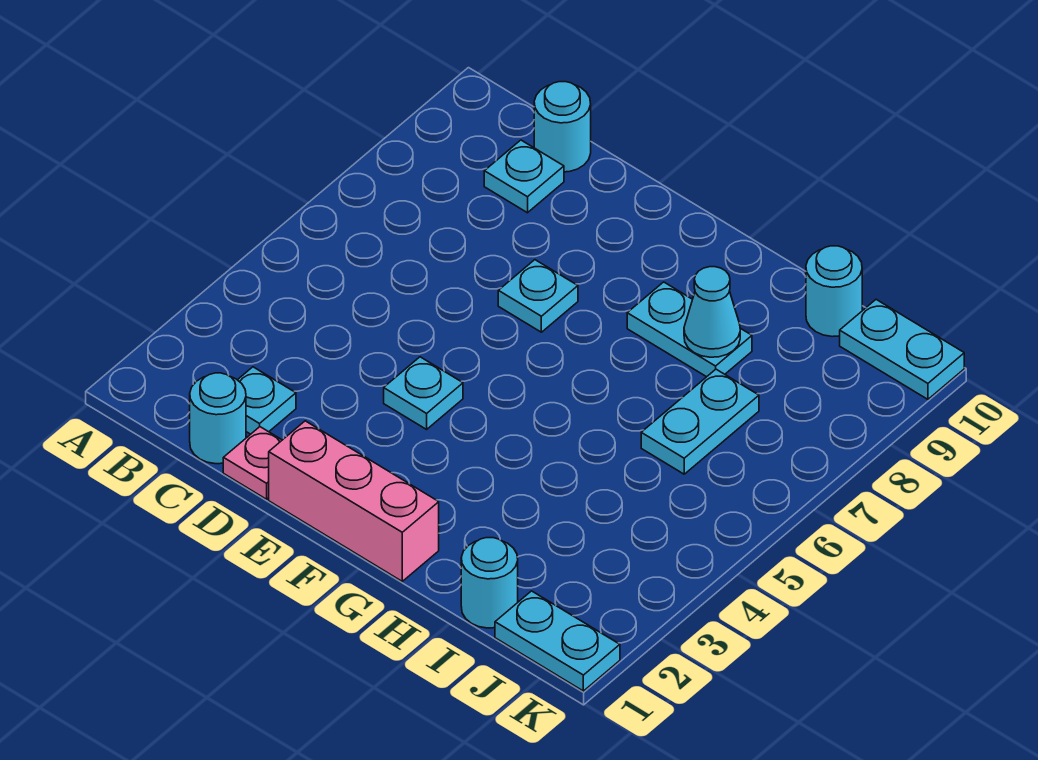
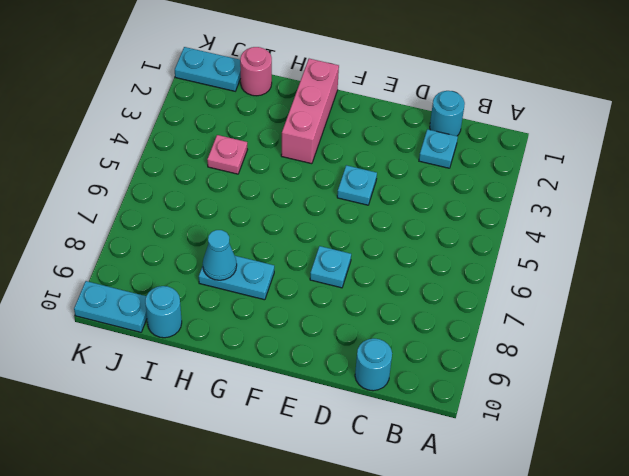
cyan plate C9 level 1 -> none
pink plate D1 level 1 -> pink plate I4 level 1
pink brick E1:G1 level 1 -> pink brick G1:G3 level 1
cyan round brick I1 level 1 -> pink round brick I1 level 1
cyan plate I6:I7 level 1 -> none

